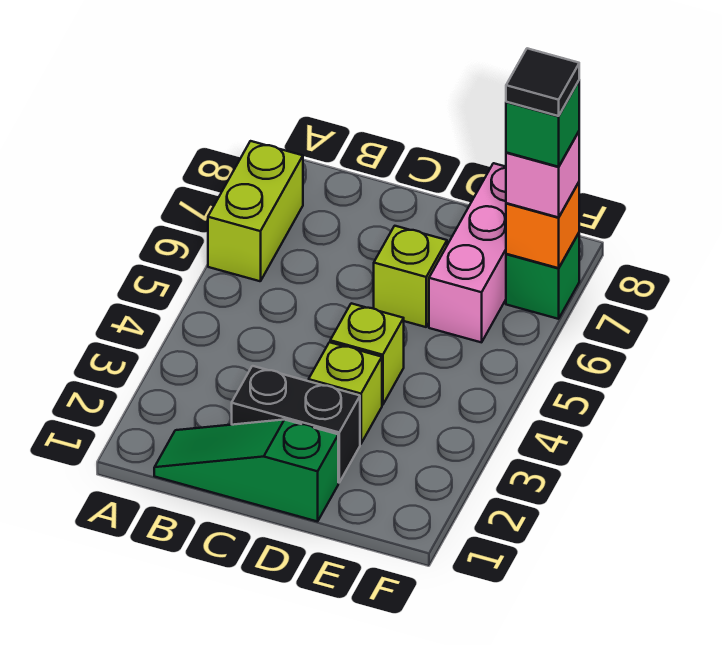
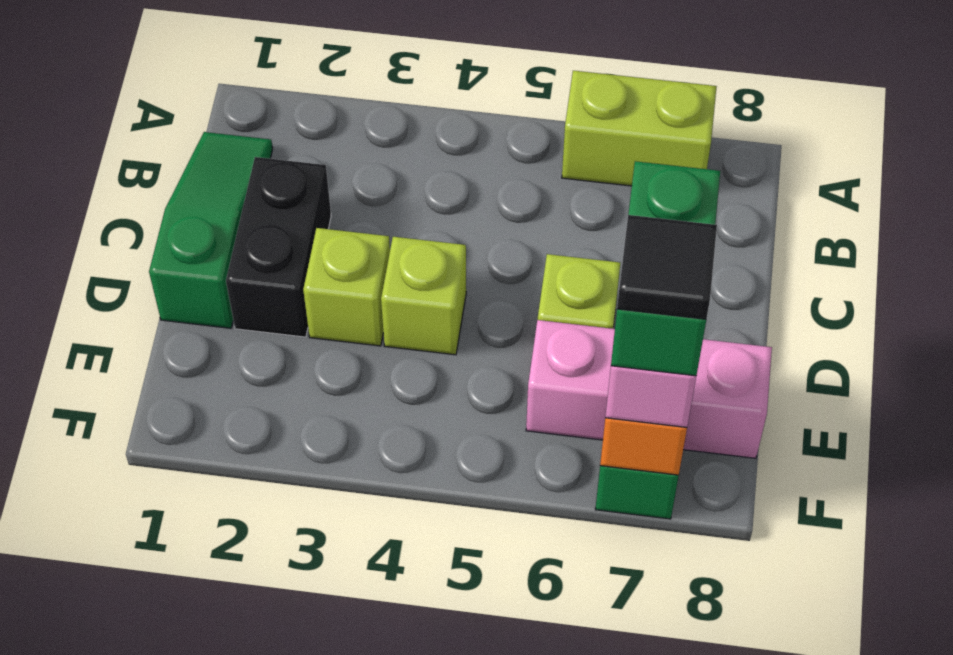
green brick F7 level 4 -> green brick E7:F7 level 4

